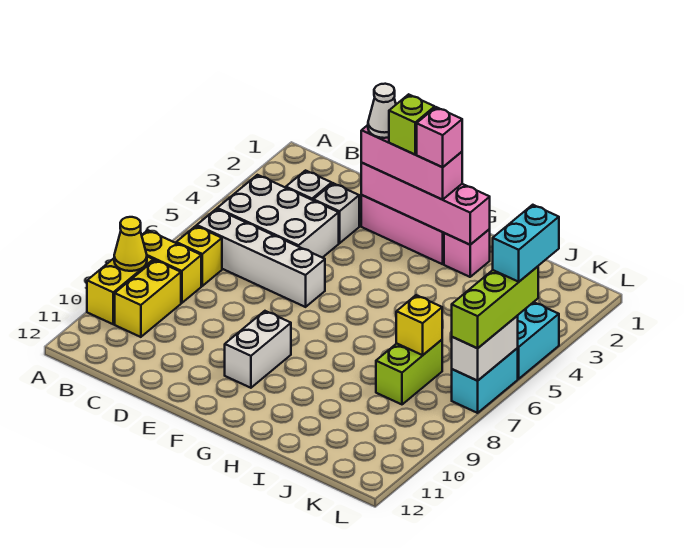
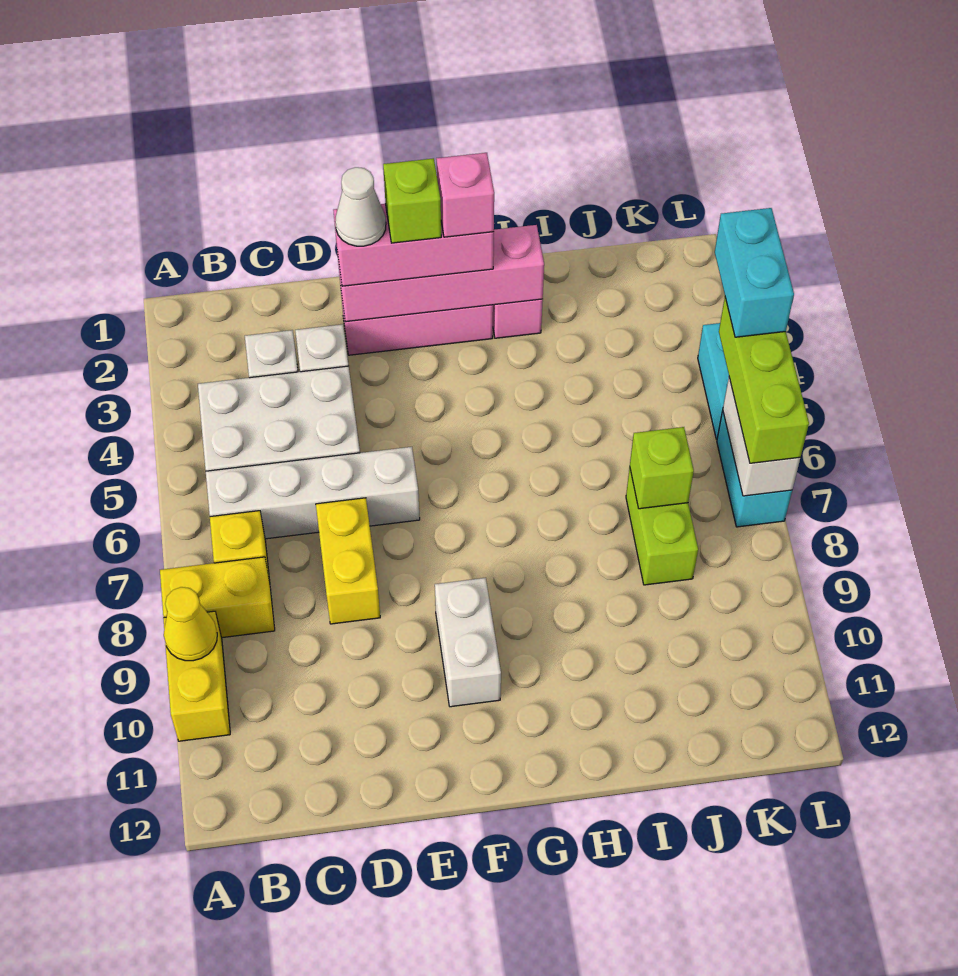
yellow brick B9:B10 level 1 -> yellow brick D7:D8 level 1
yellow brick J7 level 2 -> lime brick J7 level 2

